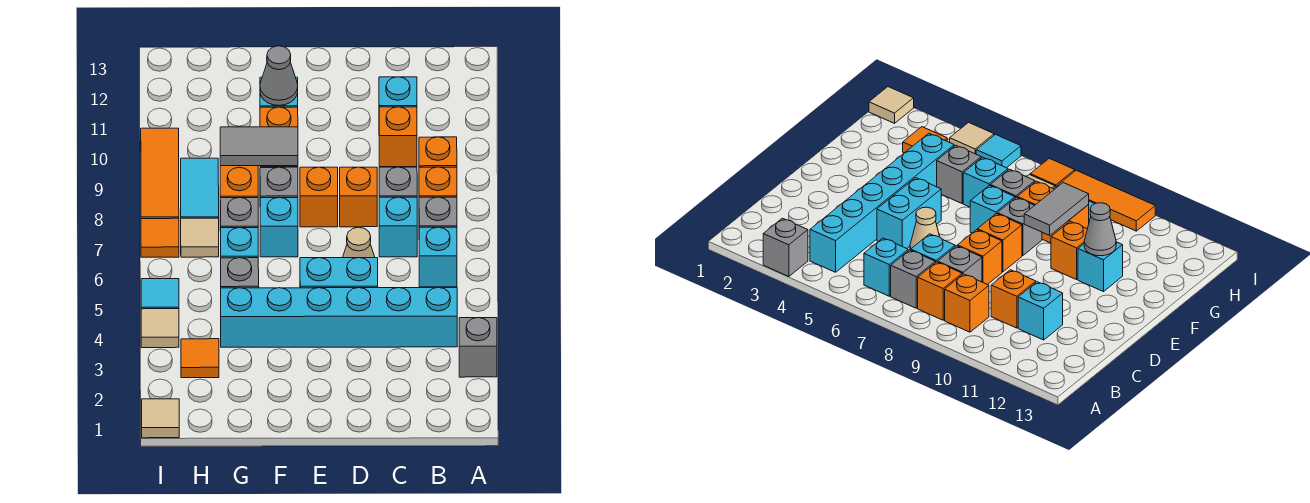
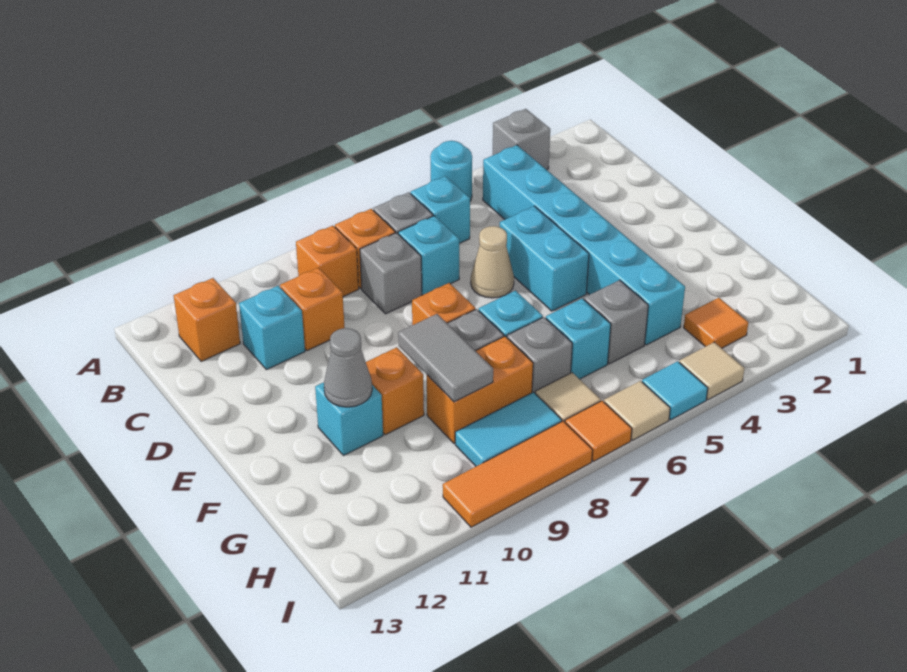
none -> cyan round brick A5 level 1
orange brick D8 level 1 -> orange brick B12 level 1
tan tile I1 level 1 -> tan tile I6 level 1

